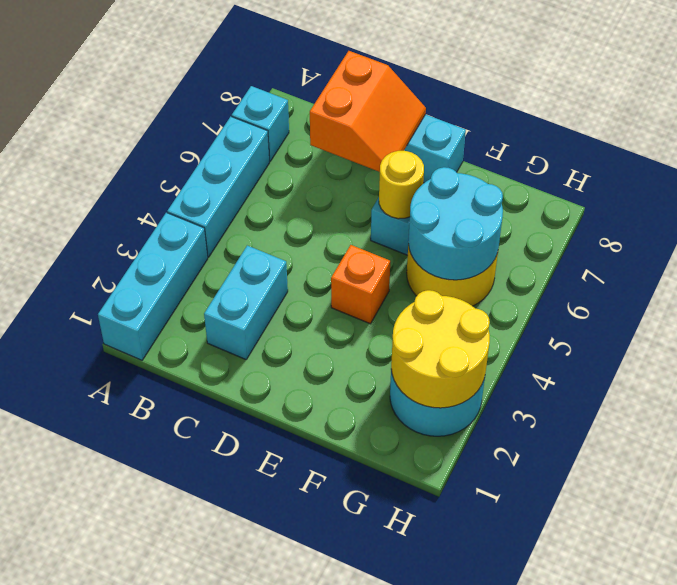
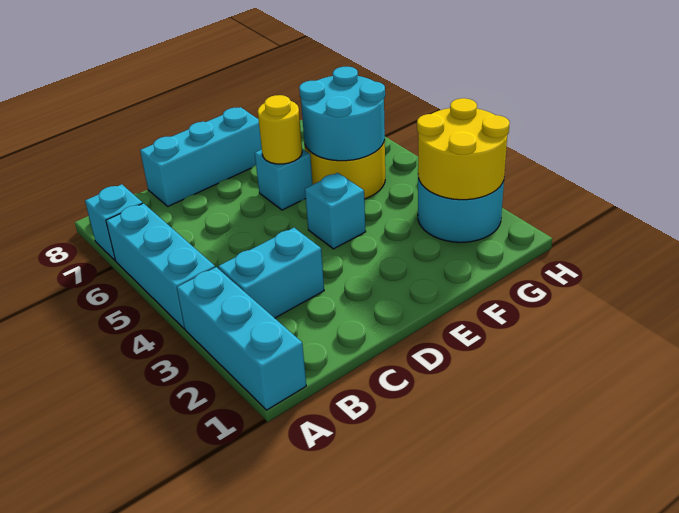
cyan brick C2:C3 level 1 -> cyan brick B3:C3 level 1
orange slope C7:D8 level 2 top C -> none
orange brick E4 level 1 -> cyan brick E4 level 1

